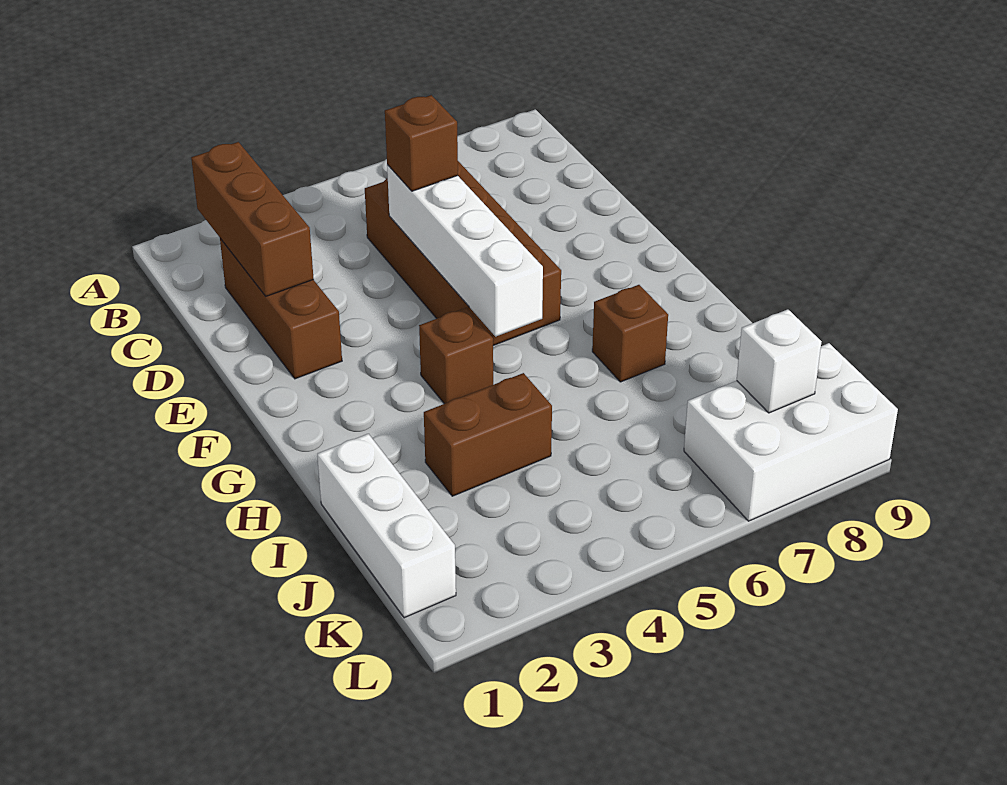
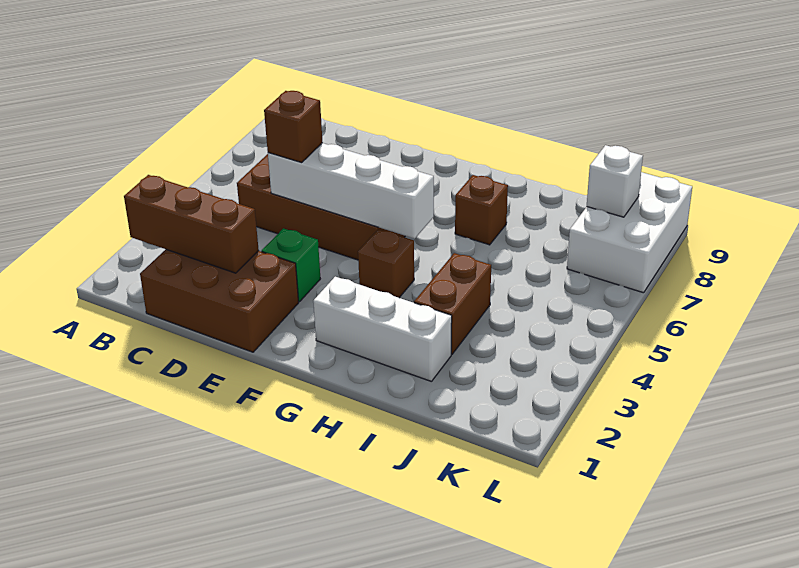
brown brick C2:E2 level 1 -> brown brick C1:E2 level 1
none -> green brick E3 level 1
white brick I1:K1 level 1 -> white brick G2:I2 level 1

